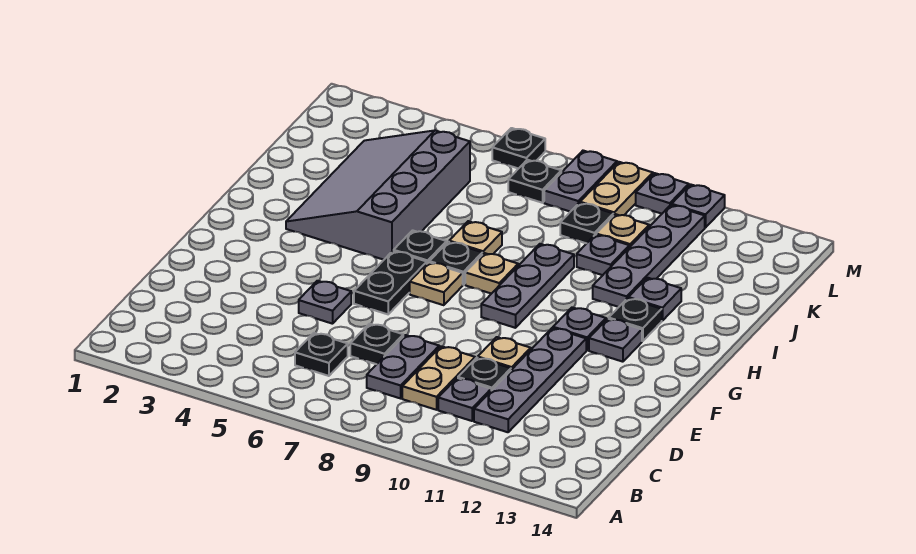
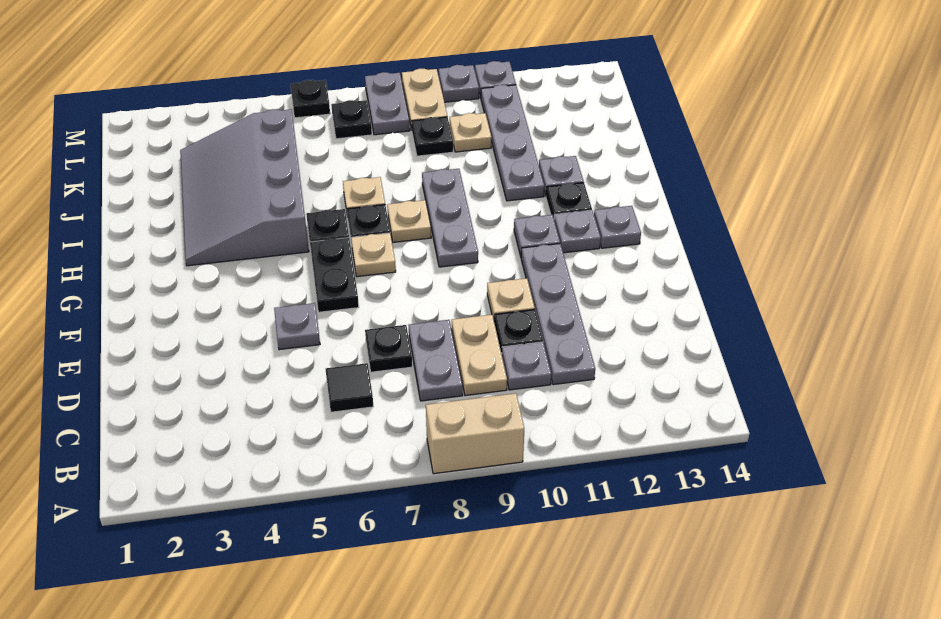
none -> tan brick A8:A9 level 1
black plate C6 level 1 -> black tile C6 level 1
grey plate J10 level 1 -> grey plate G13 level 1

